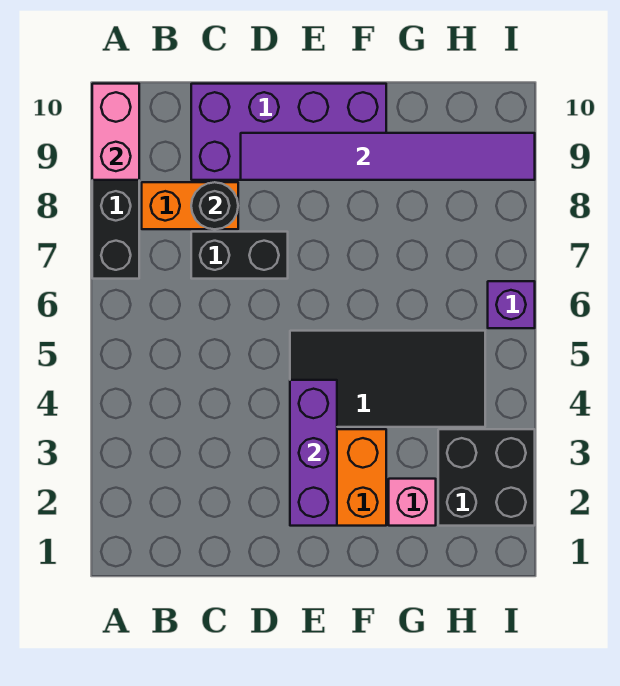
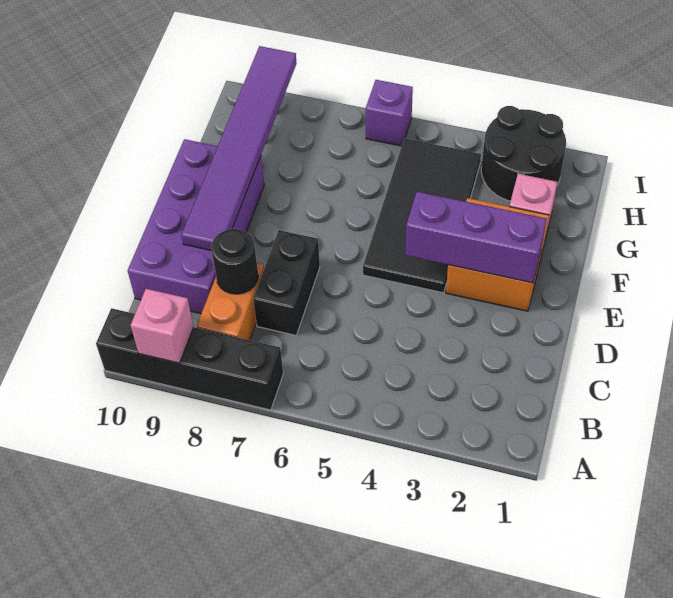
pink brick A9:A10 level 2 -> pink brick A9 level 2
black brick H2:I3 level 1 -> black round brick H2:I3 level 1

